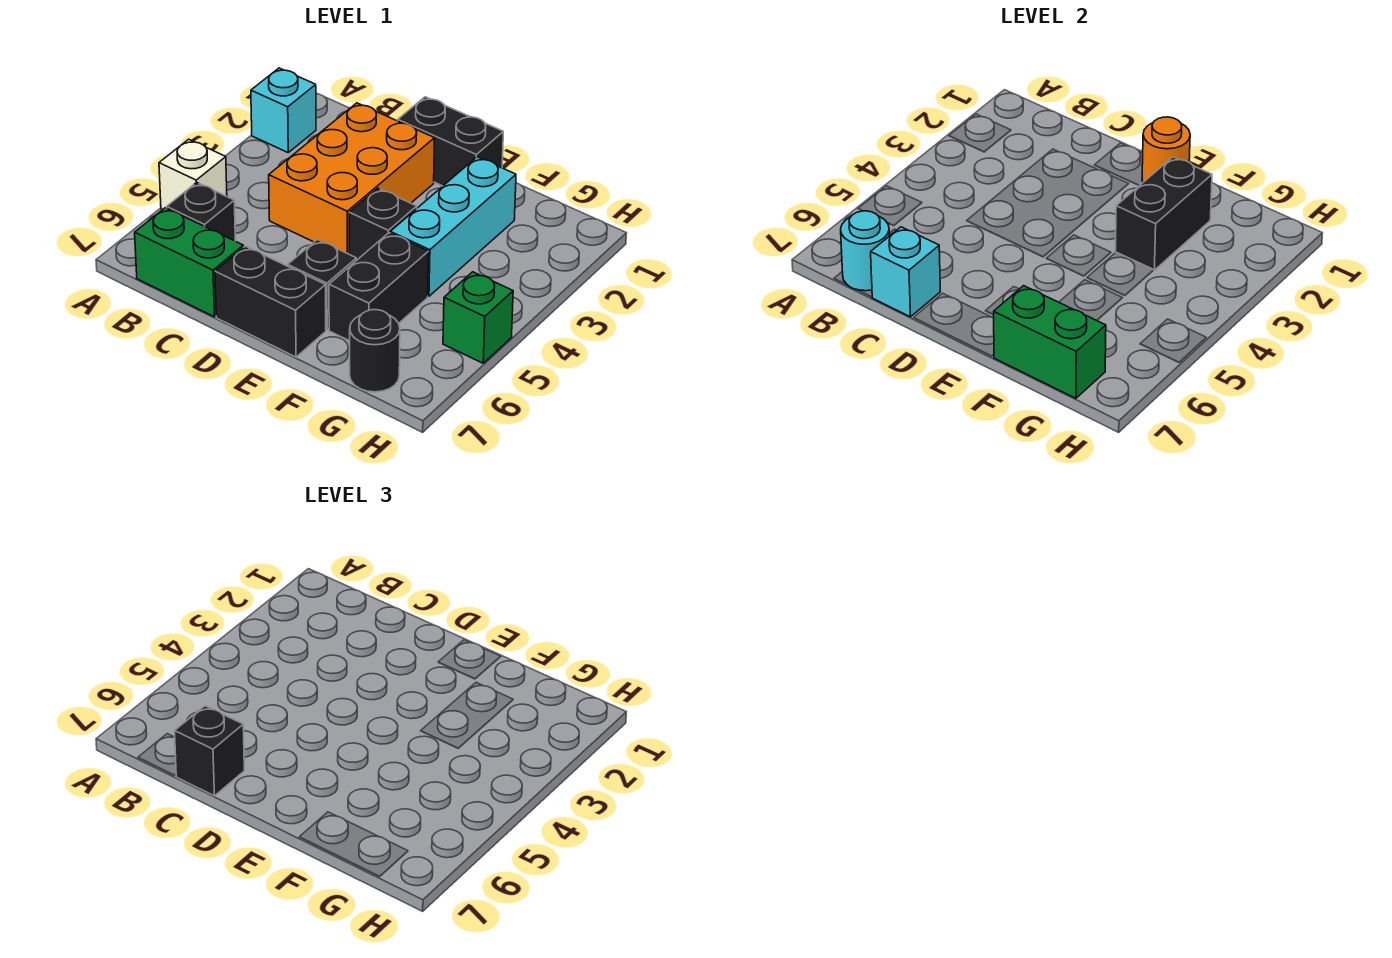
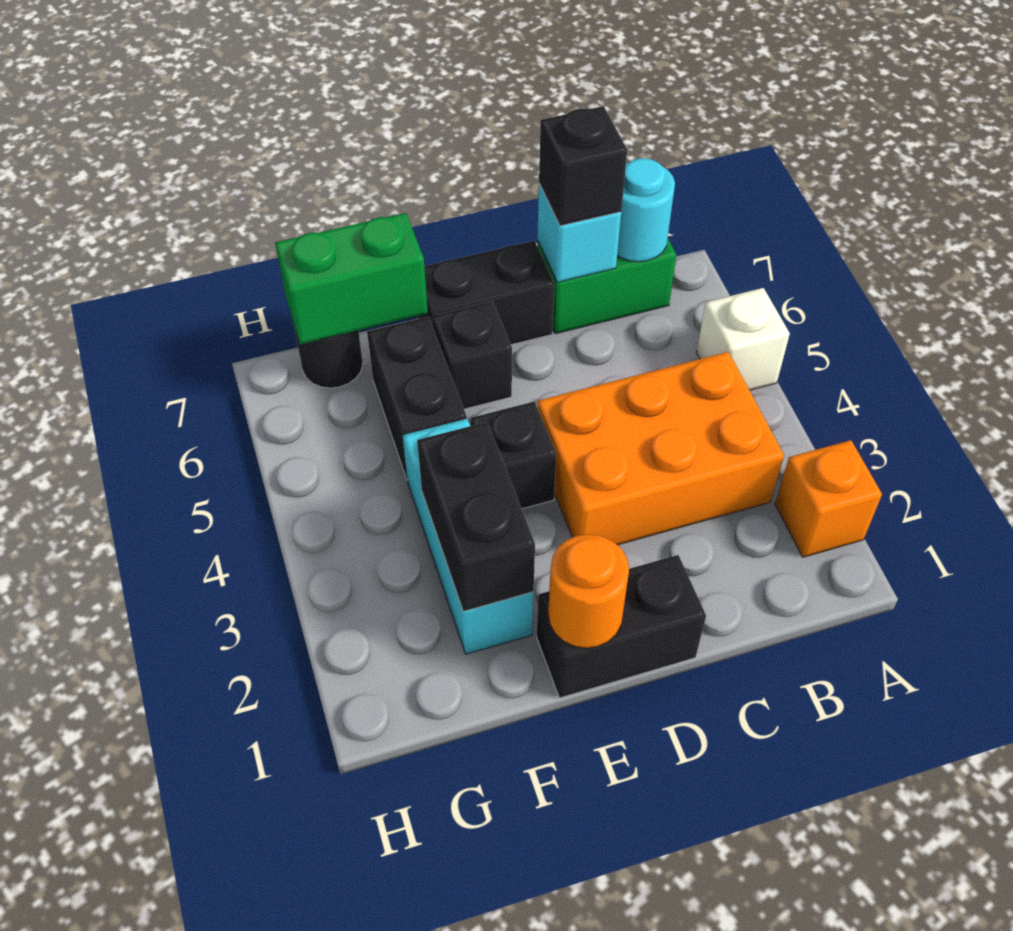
cyan brick A2 level 1 -> orange brick A2 level 1
black brick B6 level 1 -> none
orange brick C2:D4 level 1 -> orange brick B3:D4 level 1
green brick H5 level 1 -> none

